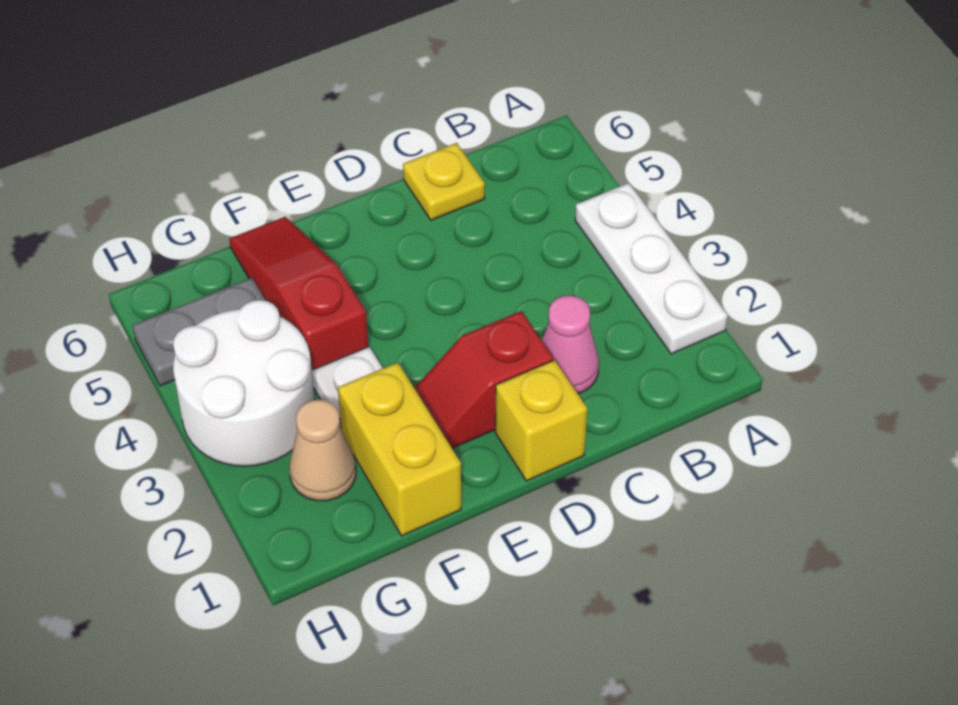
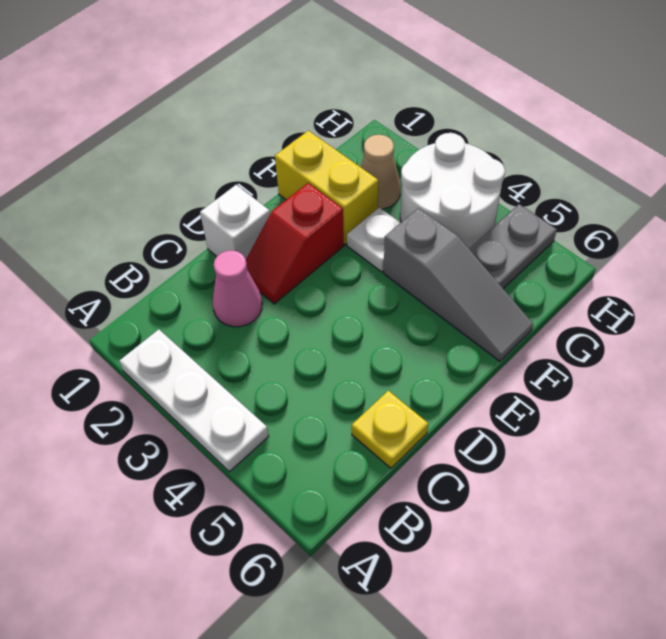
yellow brick D1 level 1 -> white brick D1 level 1
red slope D2:E2 level 1 top D -> red slope D2:E2 level 1 top E
red slope F4:F6 level 1 top 4 -> grey slope F4:F6 level 1 top 4

